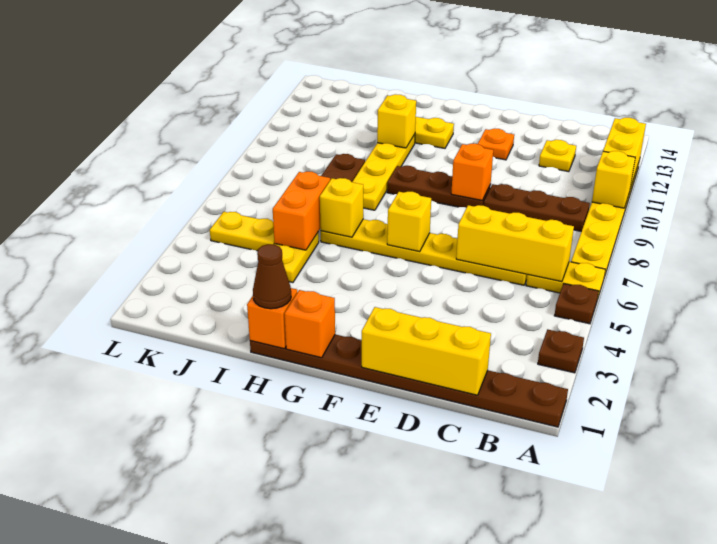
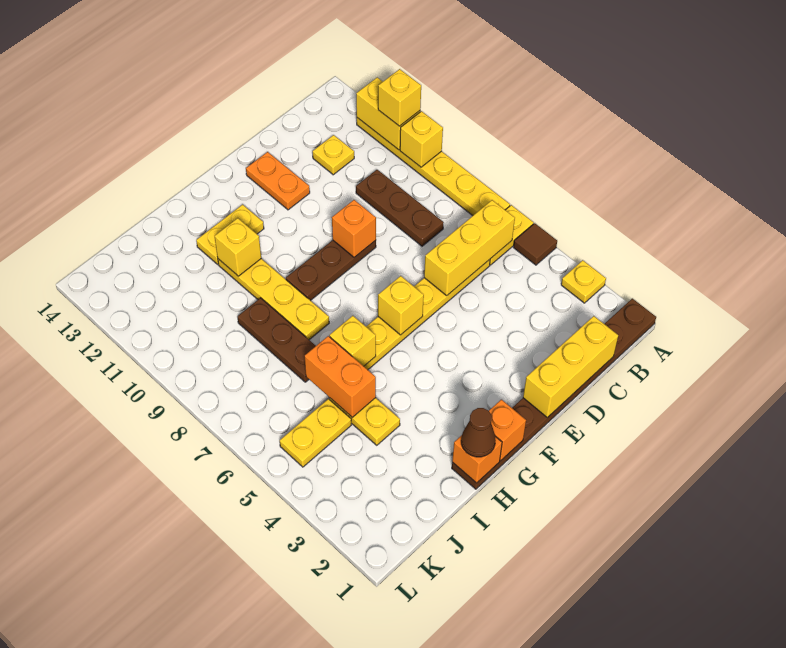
brown plate A3 level 1 -> yellow plate A3 level 1
brown plate A5 level 1 -> brown tile A5 level 1
none -> yellow brick A11 level 3
brown plate B9:D9 level 1 -> brown plate C8:C10 level 1
orange plate E12 level 1 -> orange plate E12:E13 level 1

